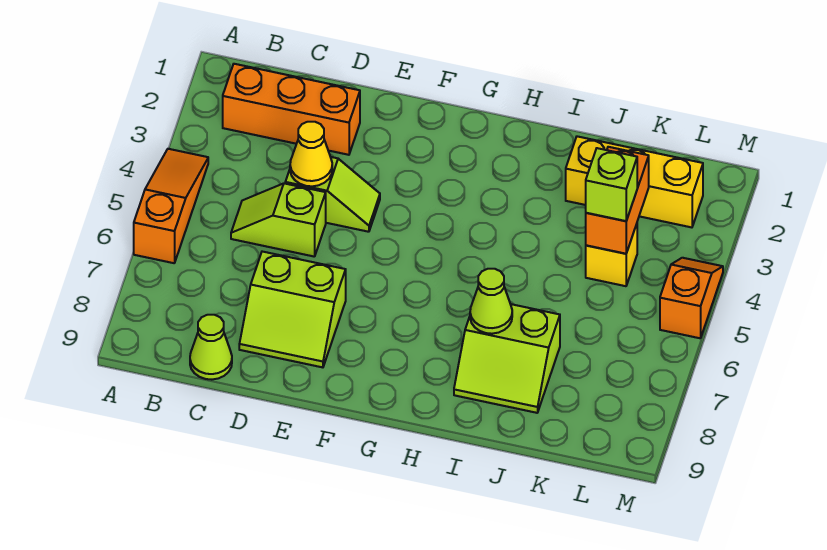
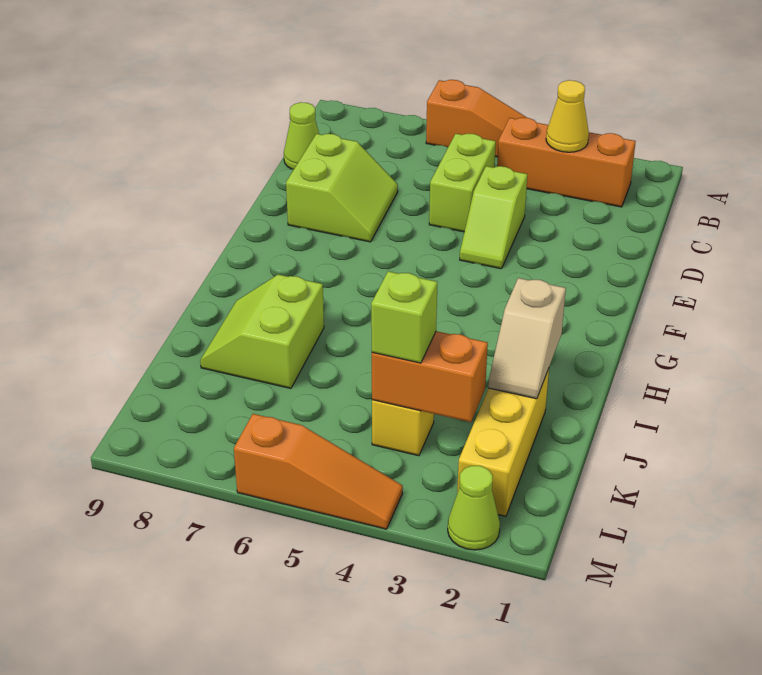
orange brick B2:D2 level 1 -> orange brick B2:B4 level 1
lime slope C5:D5 level 1 top D -> lime brick C5:D5 level 1
yellow cone D4 level 2 -> yellow cone B3 level 2
lime slope D7:E8 level 1 top 7 -> lime slope D7:E8 level 1 top 8
none -> tan slope I2:J2 level 2 top I
lime cone I7 level 2 -> lime cone M2 level 1
orange slope M4:M5 level 1 top 5 -> orange slope M4:M6 level 1 top 6

